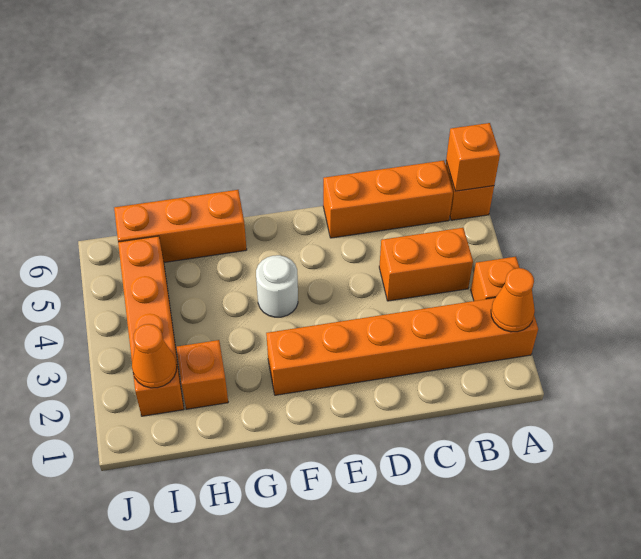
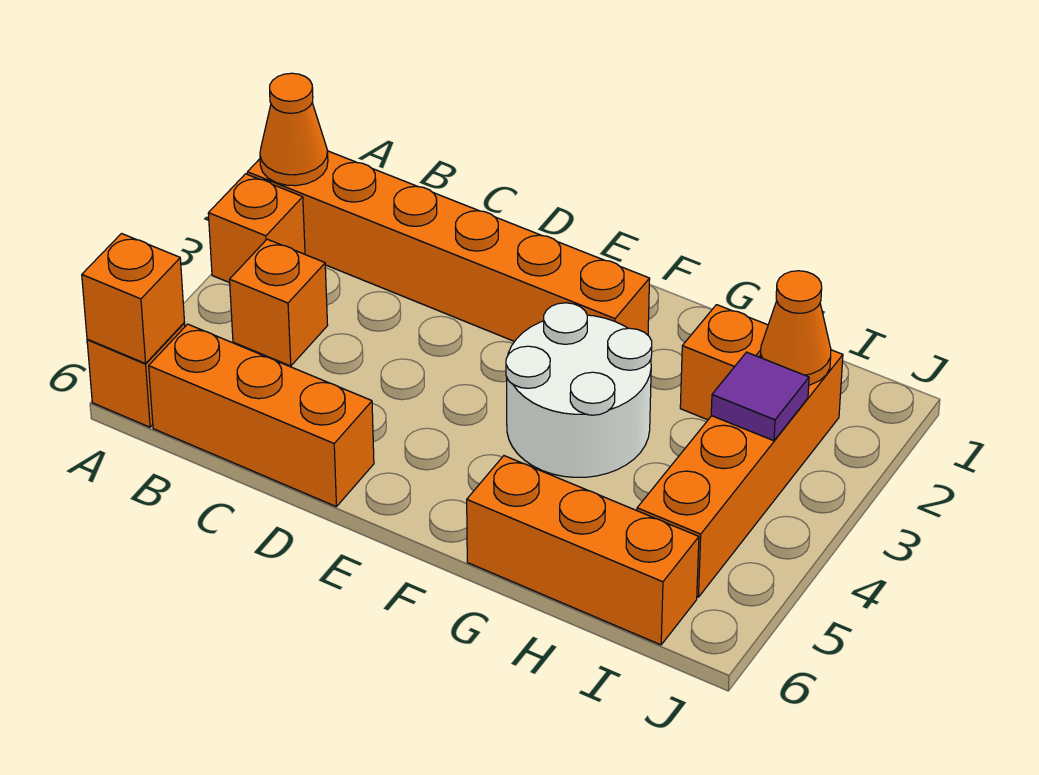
orange brick B4:C4 level 1 -> orange brick B4 level 1
white round brick F4 level 1 -> white round brick F3:G4 level 1
none -> purple tile I3 level 2

